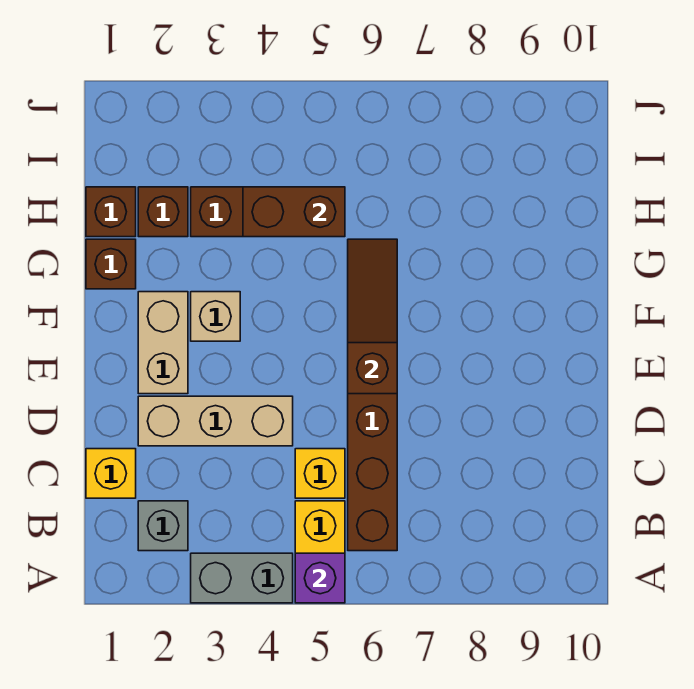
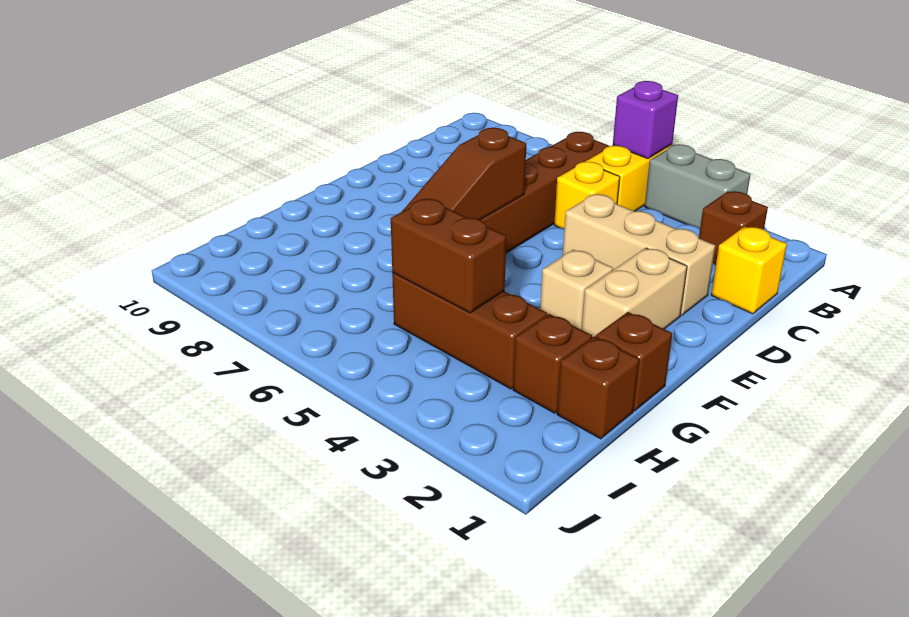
grey brick B2 level 1 -> brown brick B2 level 1

